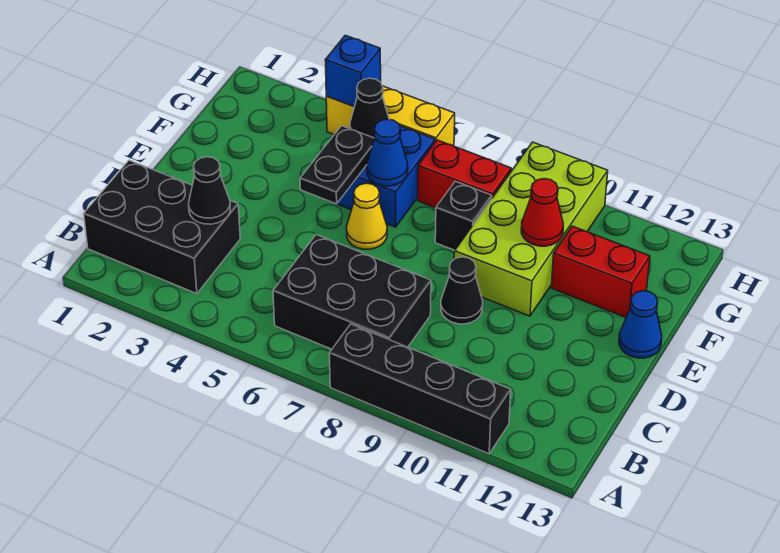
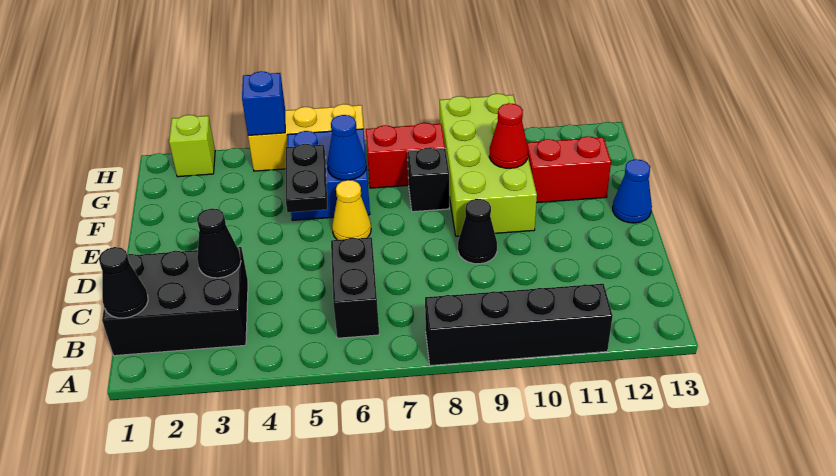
black brick B6:C8 level 1 -> black brick B6:C6 level 1
black cone G5 level 2 -> black cone B1 level 2
none -> lime brick H2 level 1

